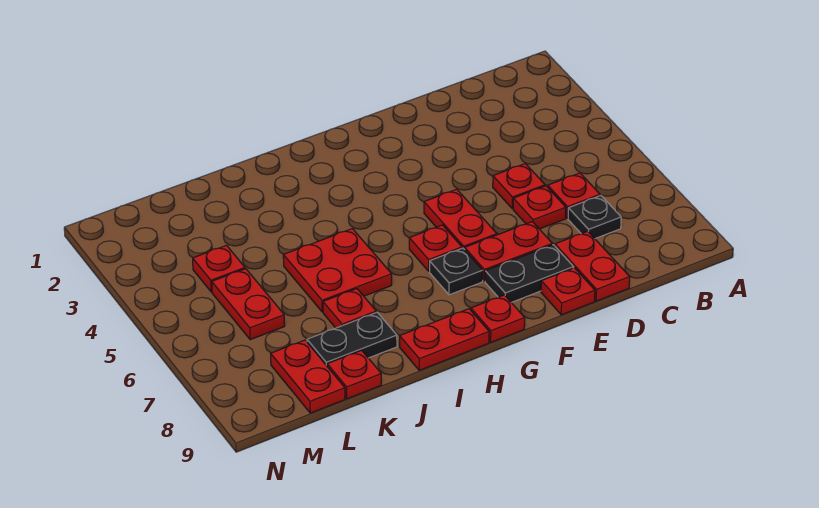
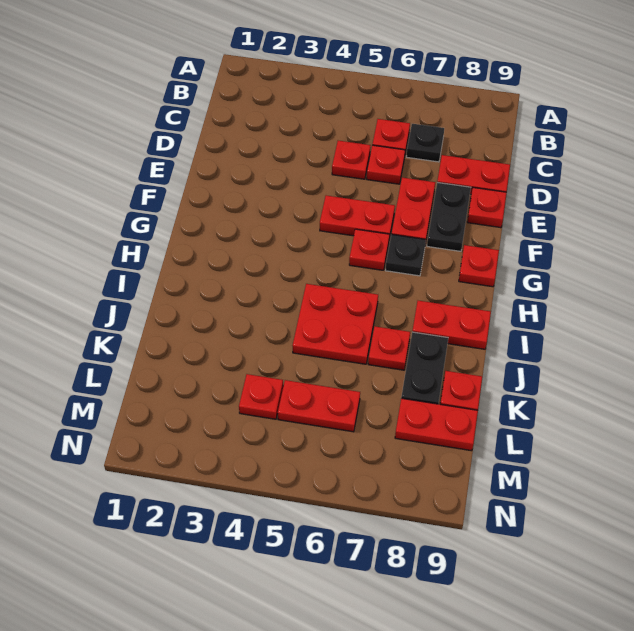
red plate H9:I9 level 1 -> red plate I8:I9 level 1

